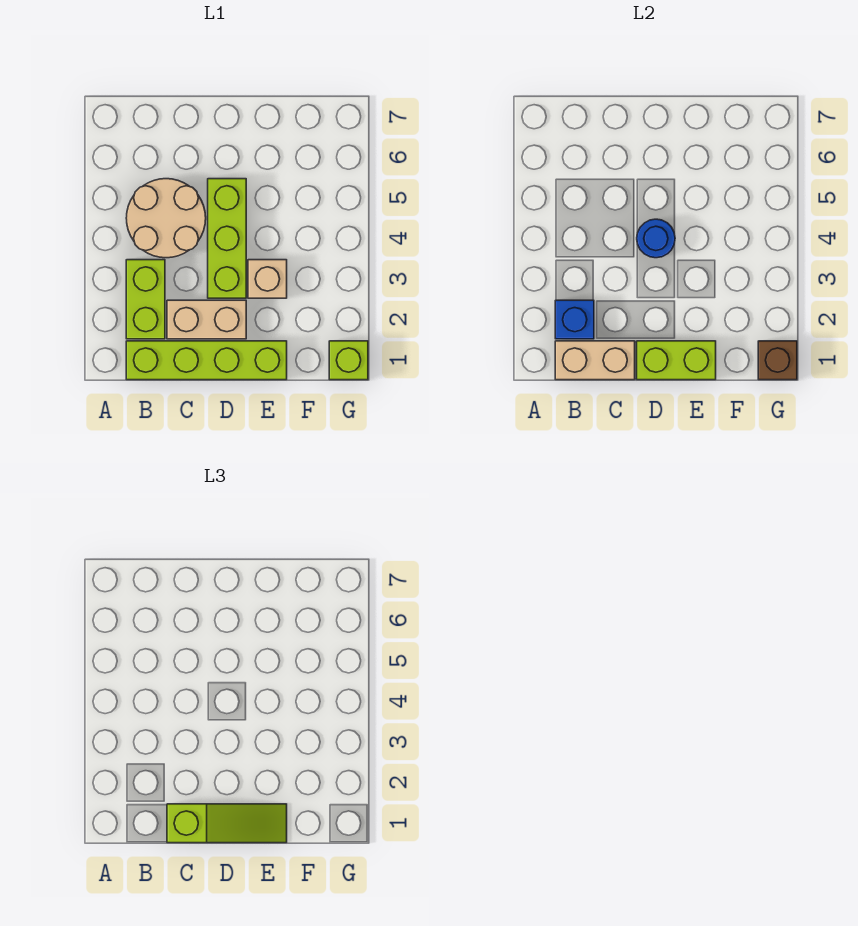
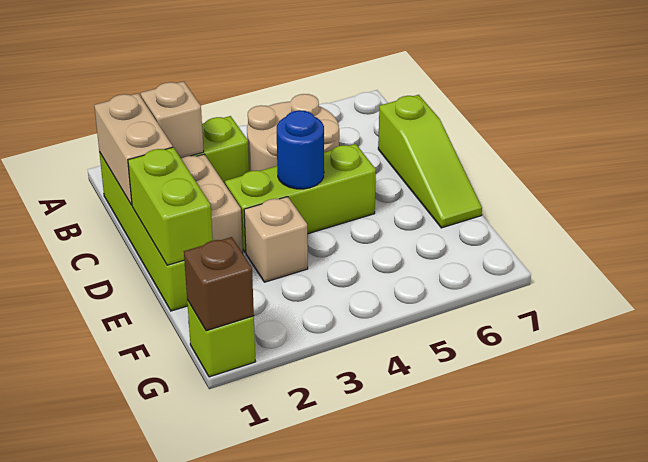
blue brick B2 level 2 -> tan brick B2 level 2
lime slope C1:E1 level 3 top C -> lime slope C7:E7 level 1 top C

